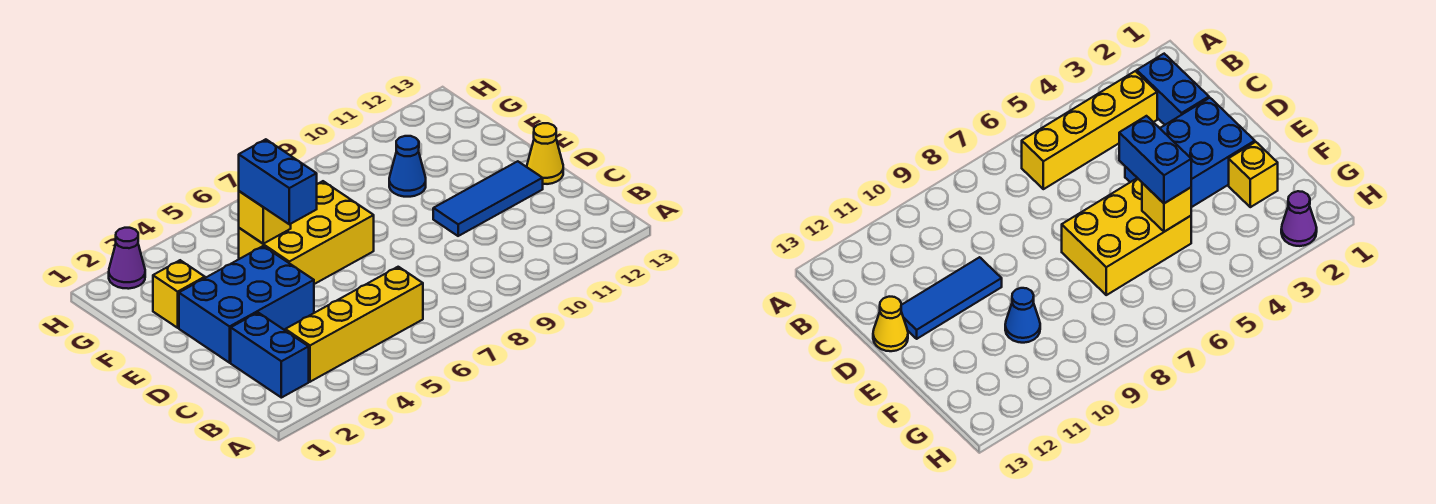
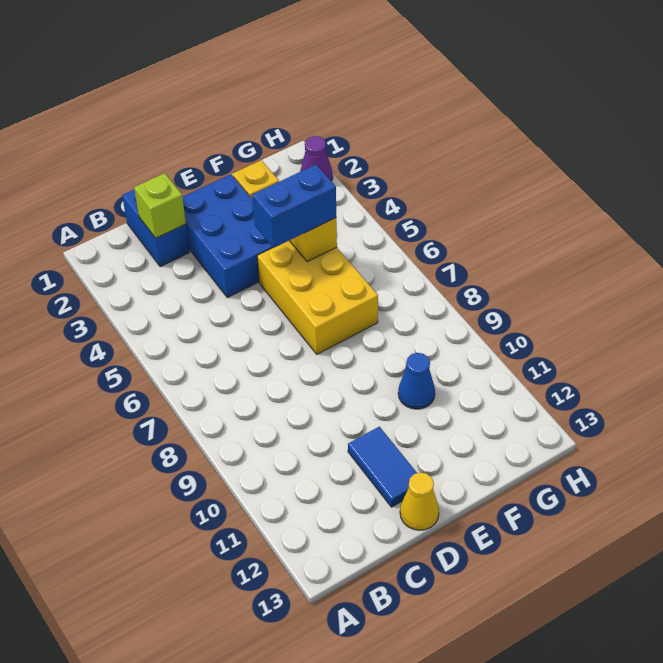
blue brick B2:C2 level 1 -> blue brick C1:C2 level 1
yellow brick B3:B6 level 1 -> none
none -> lime brick C2 level 2
blue tile D10:D12 level 1 -> blue tile D11:D12 level 1

